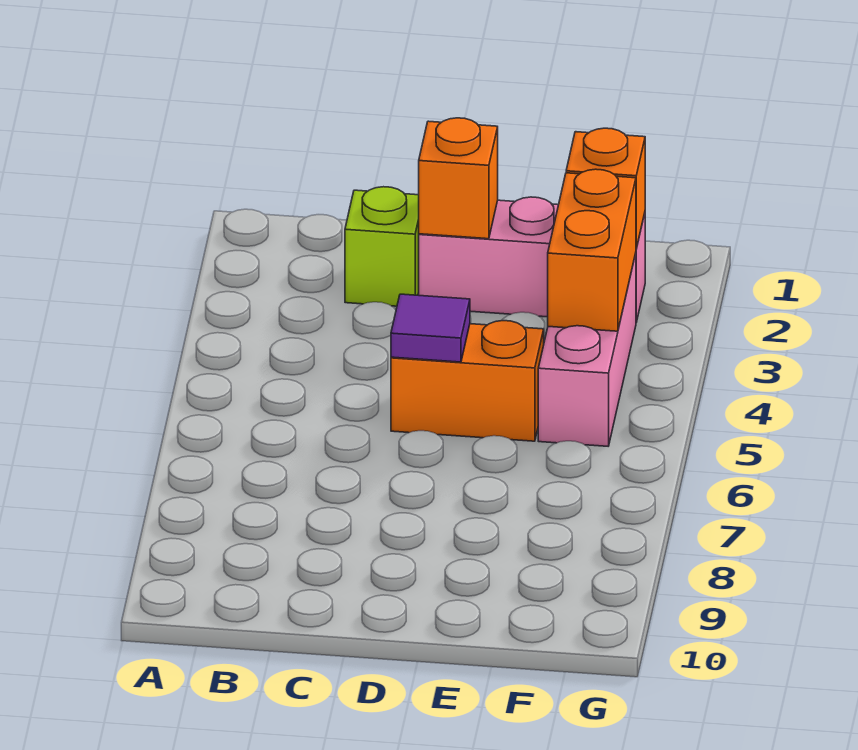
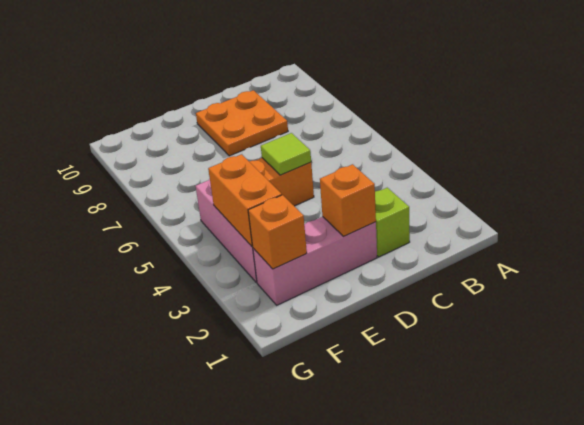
none -> orange plate C8:D9 level 1
purple tile D5 level 2 -> lime tile D5 level 2

